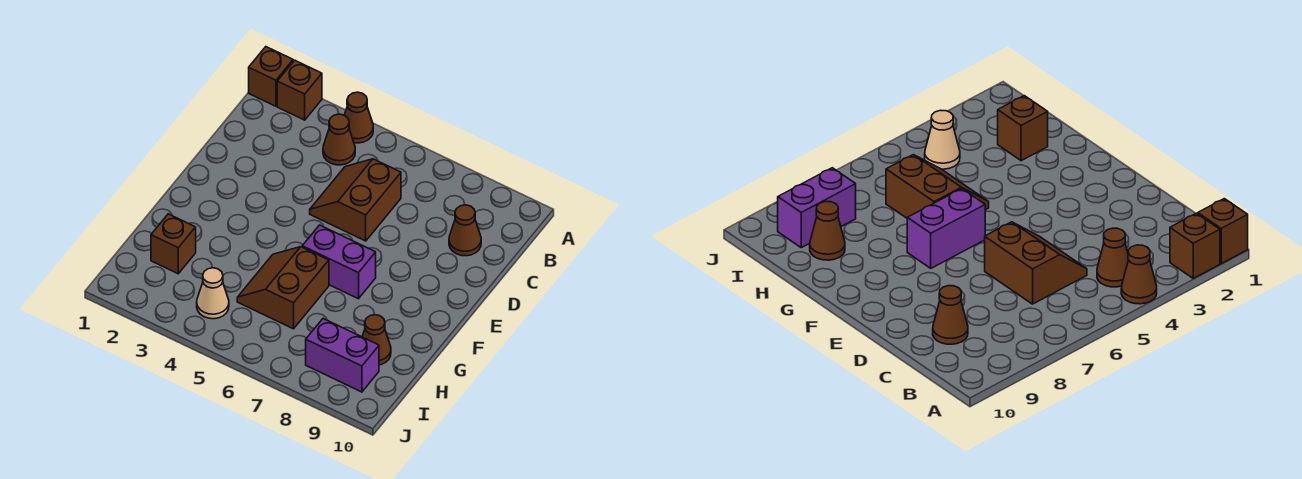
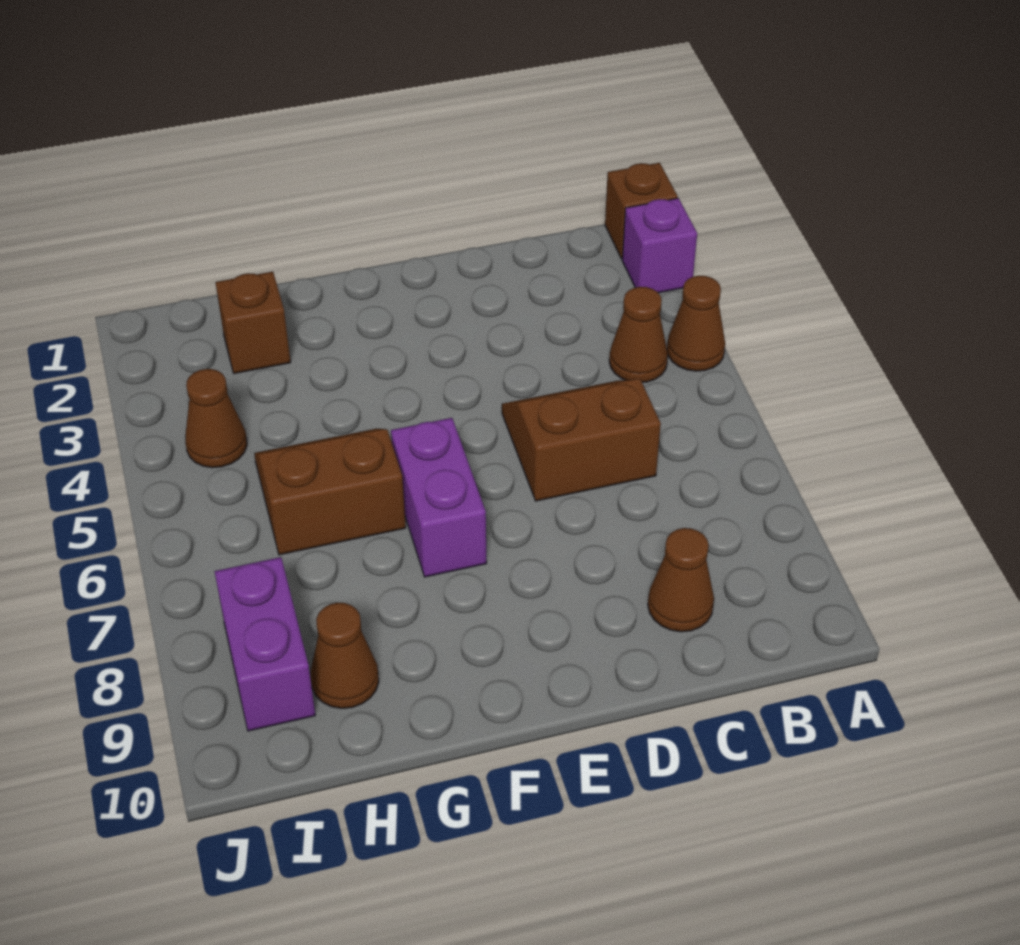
brown brick A2 level 1 -> purple brick A2 level 1
tan cone I4 level 1 -> brown cone I4 level 1

